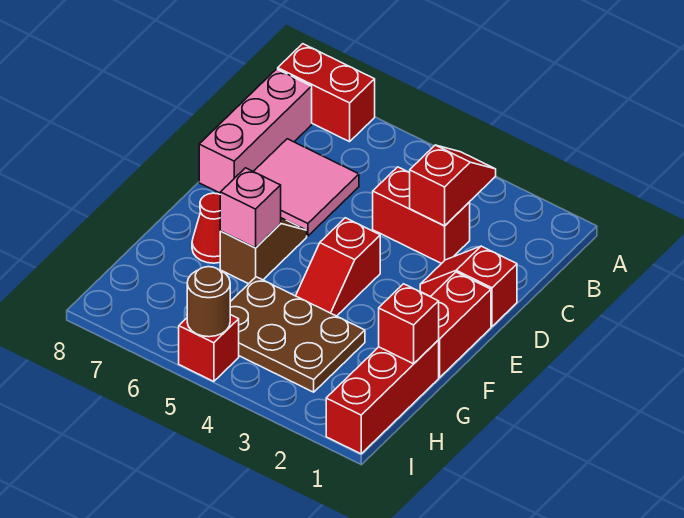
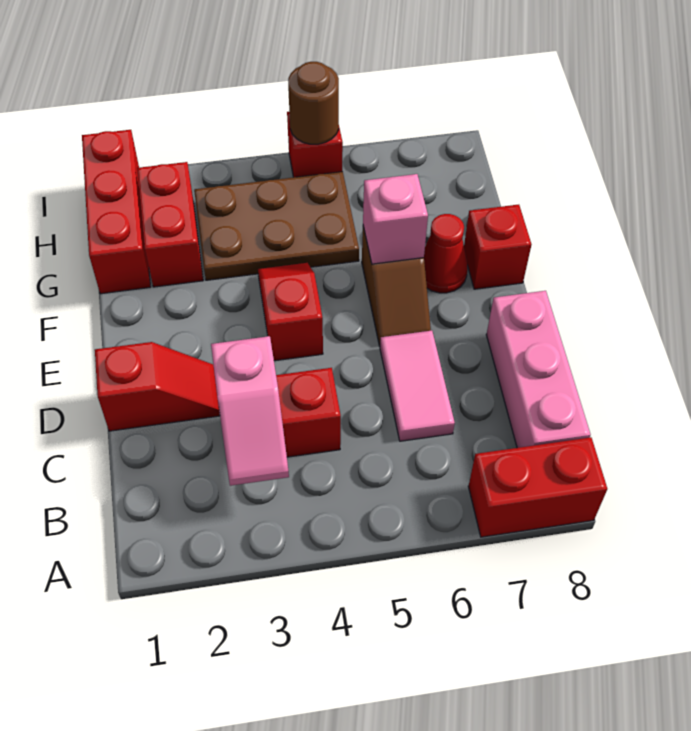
red slope B3:C3 level 2 top C -> pink slope B3:C3 level 2 top C
pink tile C6:D7 level 1 -> pink tile C6:D6 level 1
red brick E1:F1 level 1 -> red brick G2:H2 level 1
red brick G1 level 2 -> red brick F8 level 1

